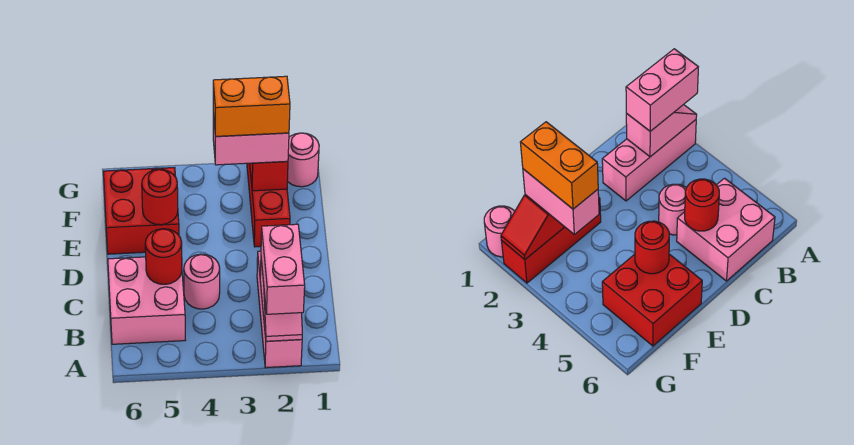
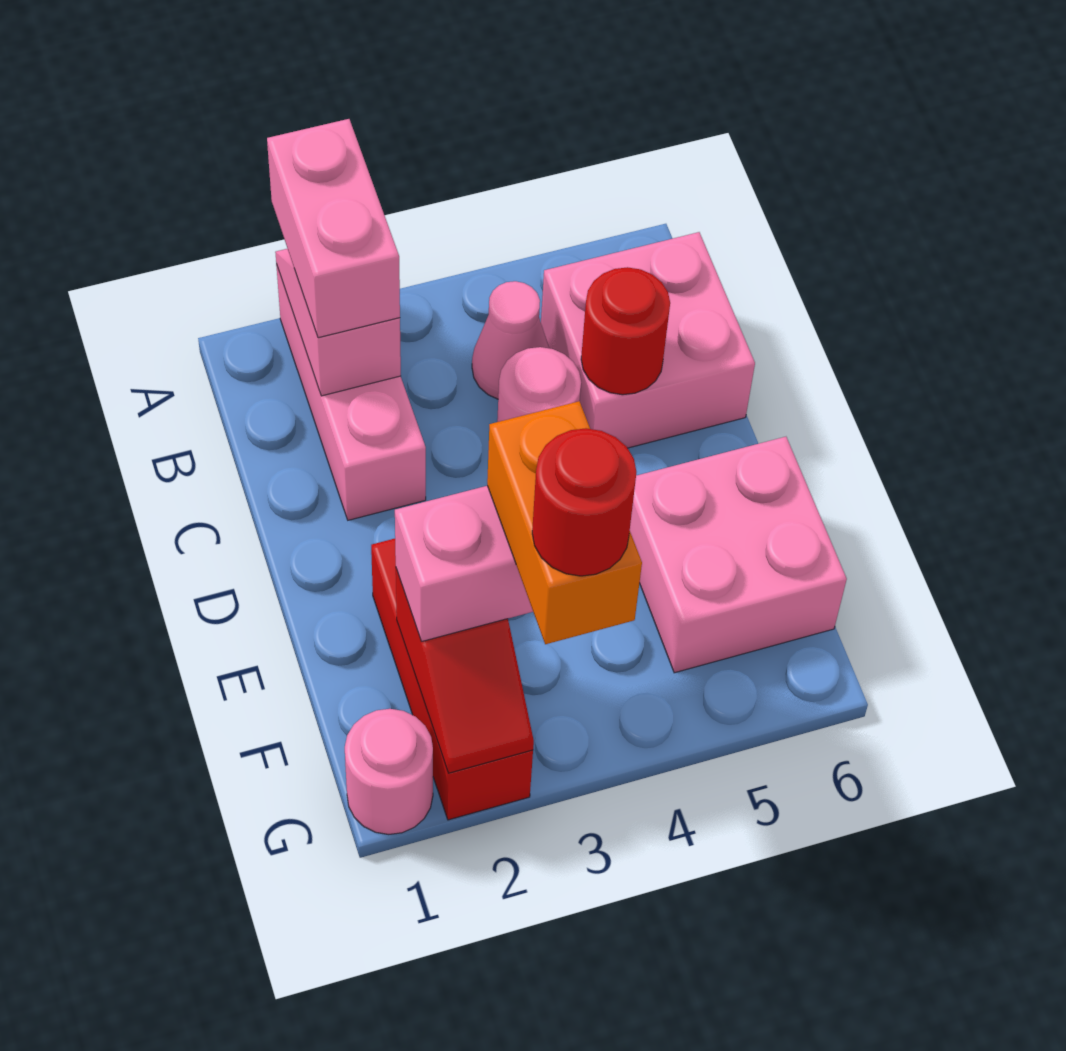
none -> pink cone B4 level 1
red brick E5:F6 level 1 -> pink brick E5:F6 level 1
red round brick E5 level 2 -> red round brick G3 level 5
orange brick F2:F3 level 4 -> orange brick F3:G3 level 4

